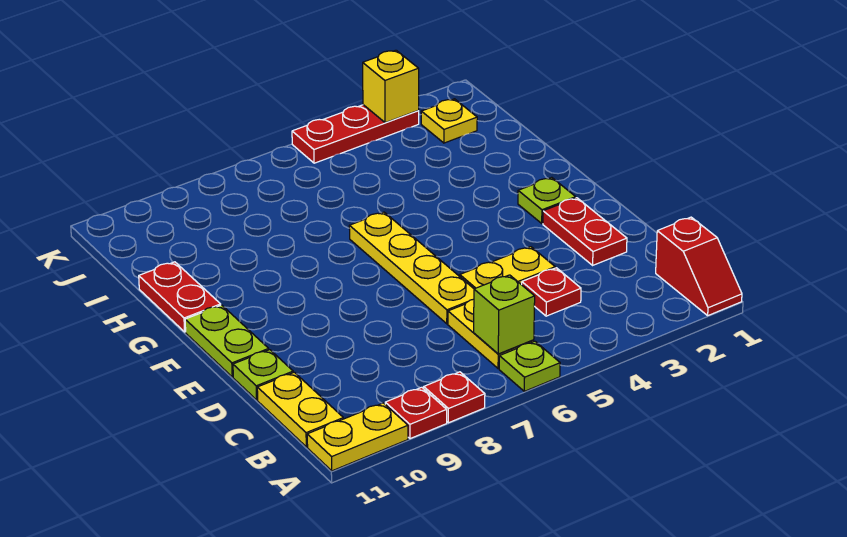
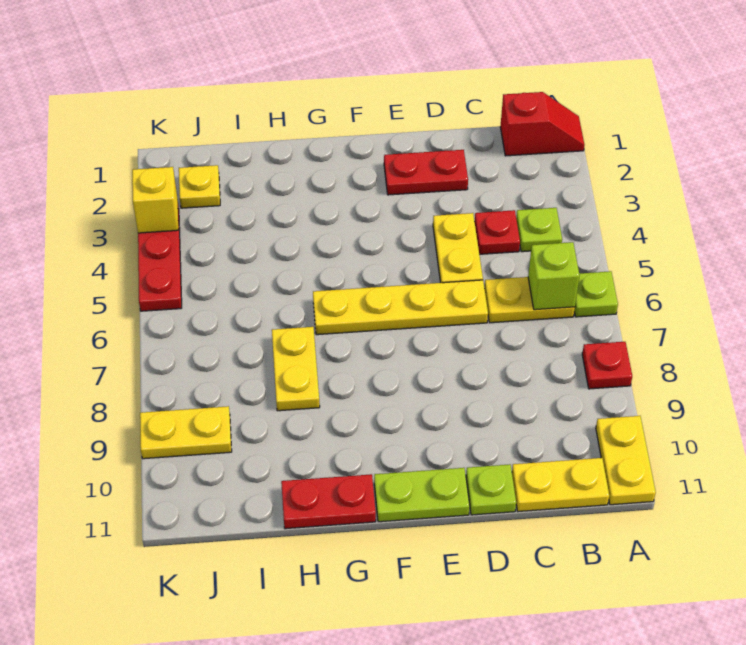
red plate A9 level 1 -> none
lime plate F2 level 1 -> lime plate B4 level 1
none -> yellow plate H7:H8 level 1
none -> yellow plate J9:K9 level 1

